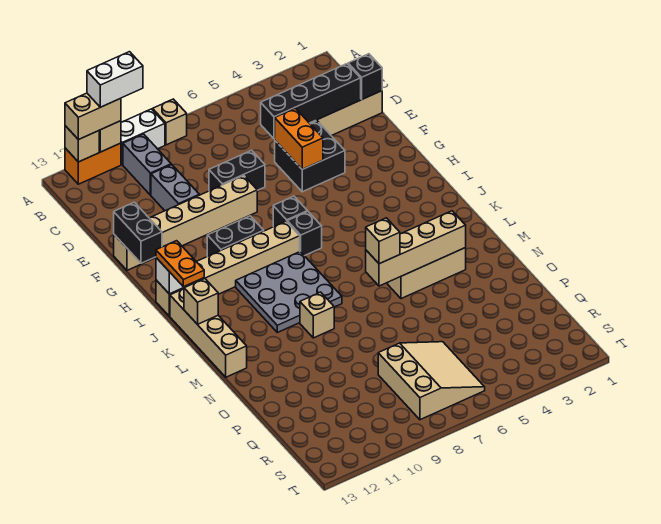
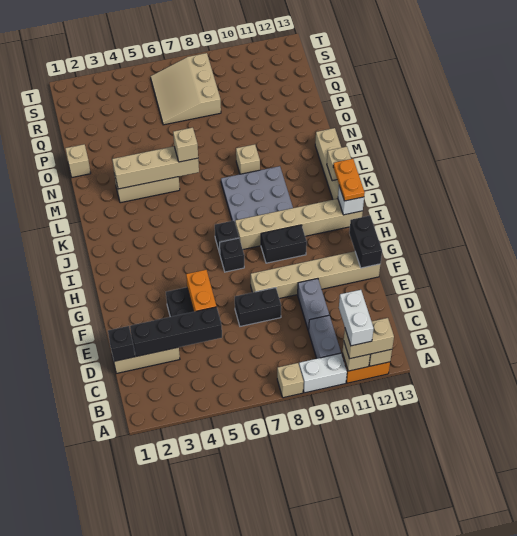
white brick A10:A11 level 4 -> white brick A11:B11 level 4
none -> tan brick O1 level 1

